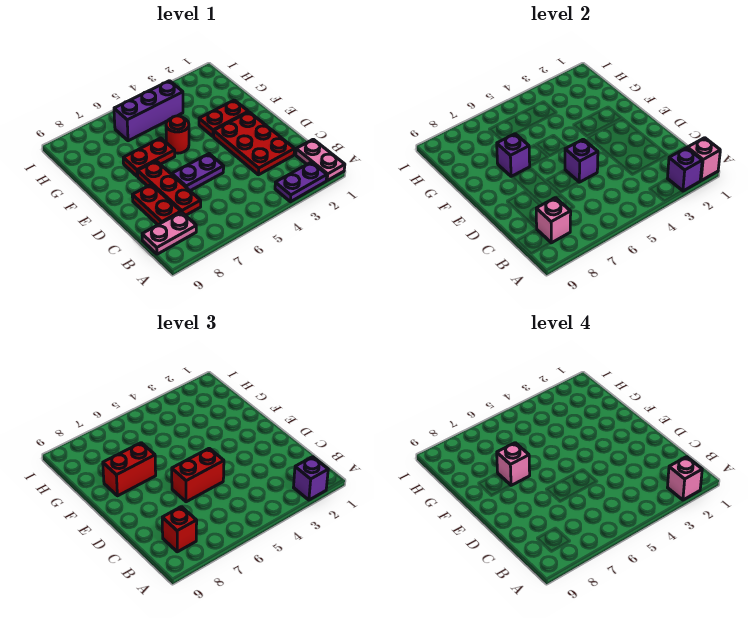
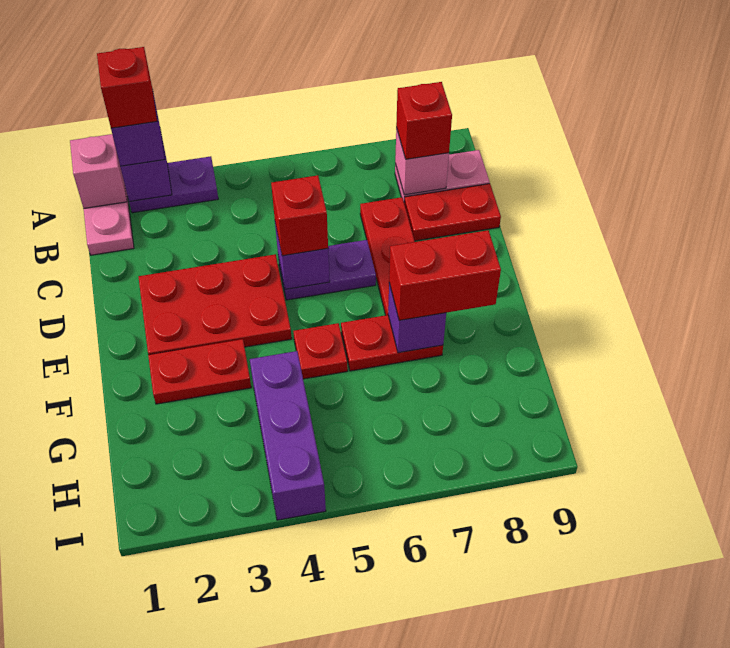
pink brick A2 level 4 -> red brick A2 level 4
red plate C2:E3 level 1 -> red plate D2:E4 level 1
red plate C8:D8 level 1 -> red plate C8:C9 level 1
red brick D5:D6 level 3 -> red brick D5 level 3
red round brick F5 level 1 -> red plate F5 level 1
pink brick F7 level 4 -> none
purple brick H4:H6 level 1 -> purple brick G4:I4 level 1

